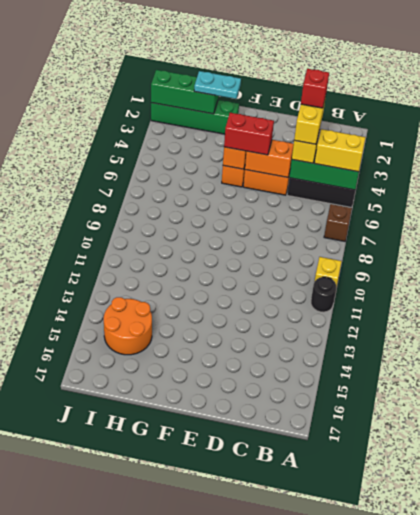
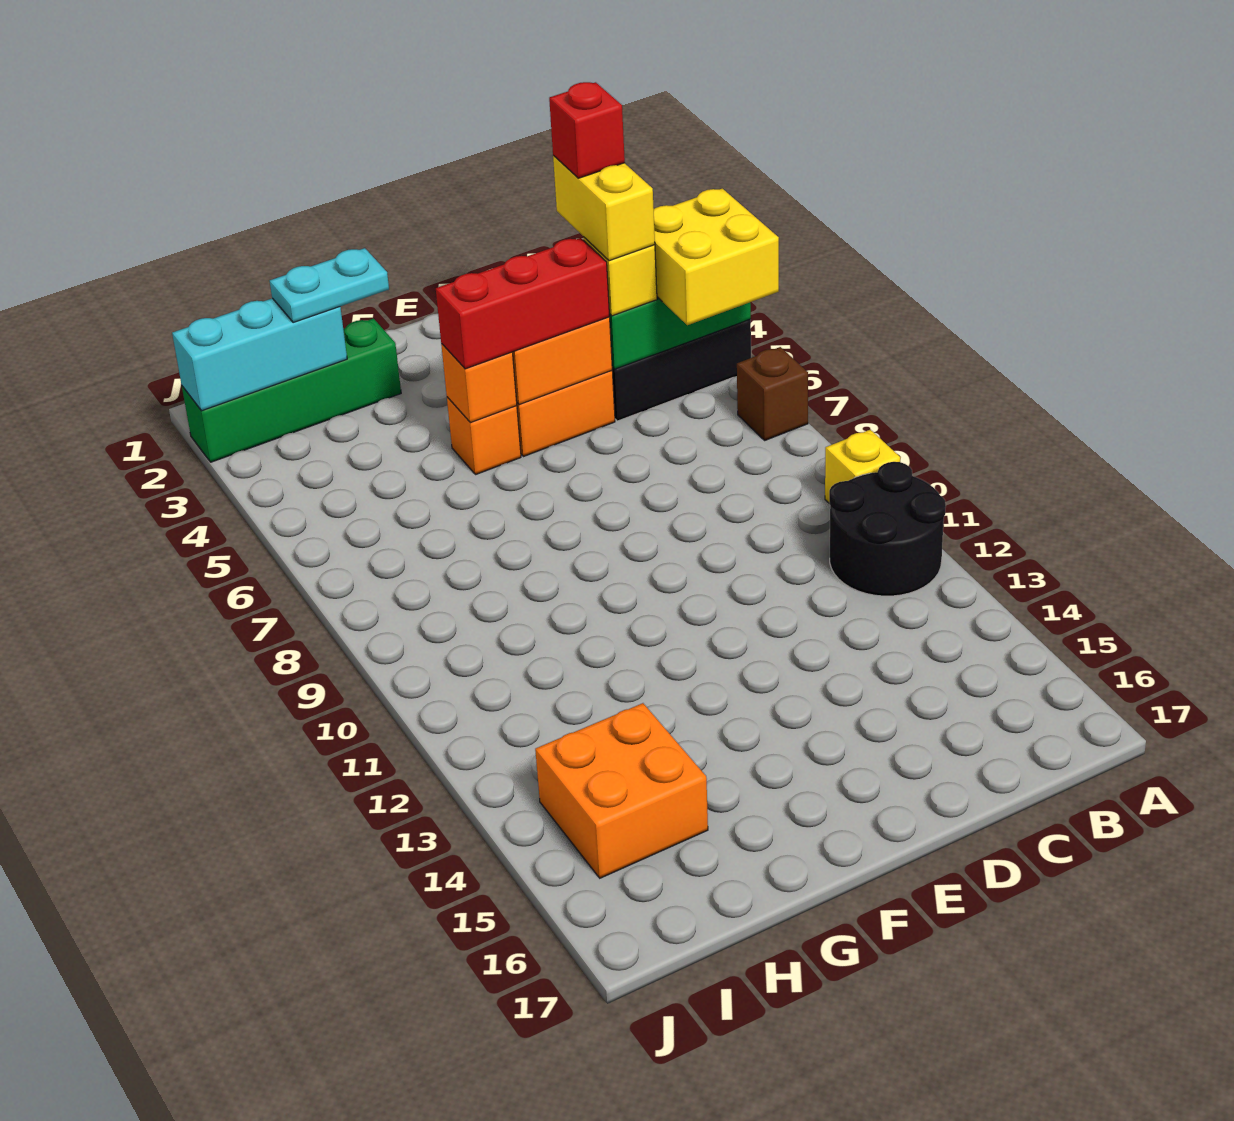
yellow brick A5:B5 level 3 -> yellow brick A5:B6 level 3
black round brick A11 level 1 -> black round brick A11:B12 level 1
red brick E5:F5 level 3 -> red brick D5:F5 level 3
green brick H2:J2 level 2 -> cyan brick H2:J2 level 2
orange round brick H14:I15 level 1 -> orange brick H14:I15 level 1

